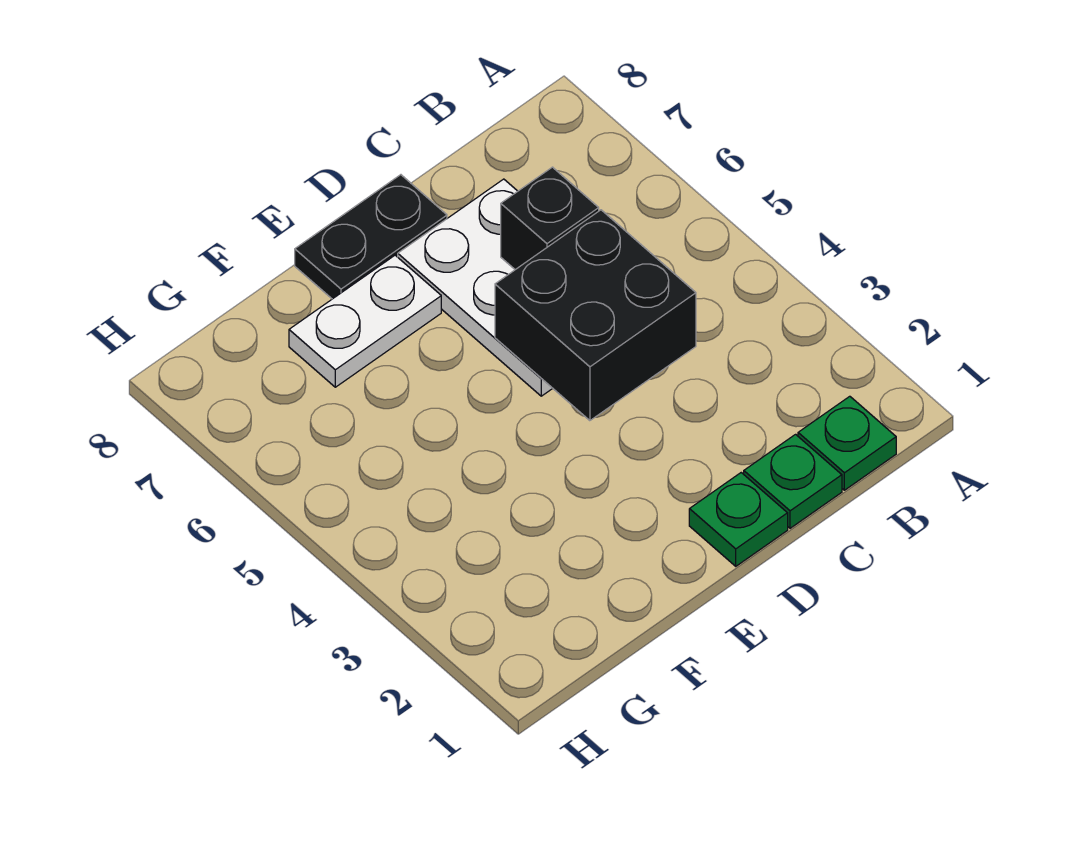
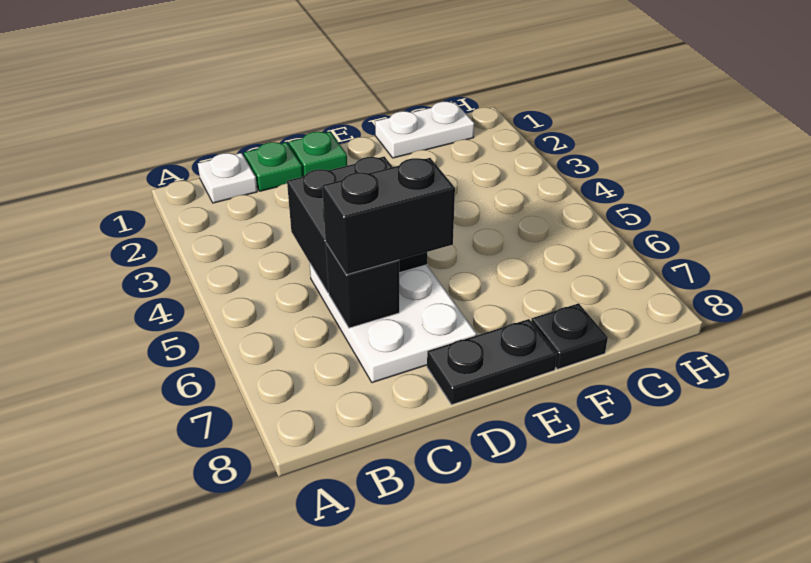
green plate B1 level 1 -> white plate B1 level 1
none -> black brick C6:D6 level 3
white plate E7:F7 level 1 -> white plate F1:G1 level 1
none -> black plate F8 level 1

